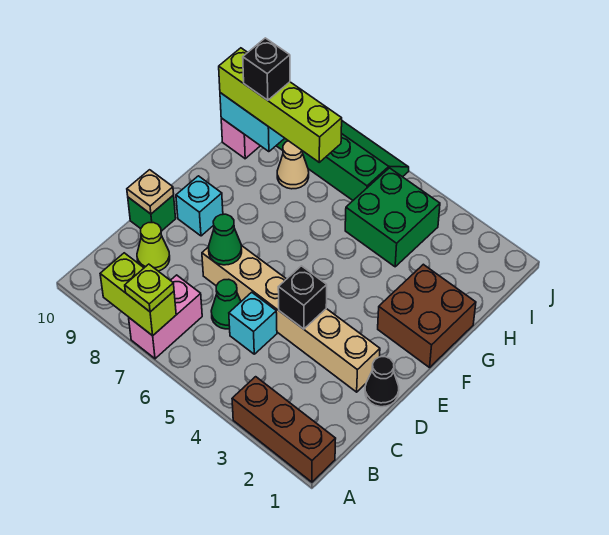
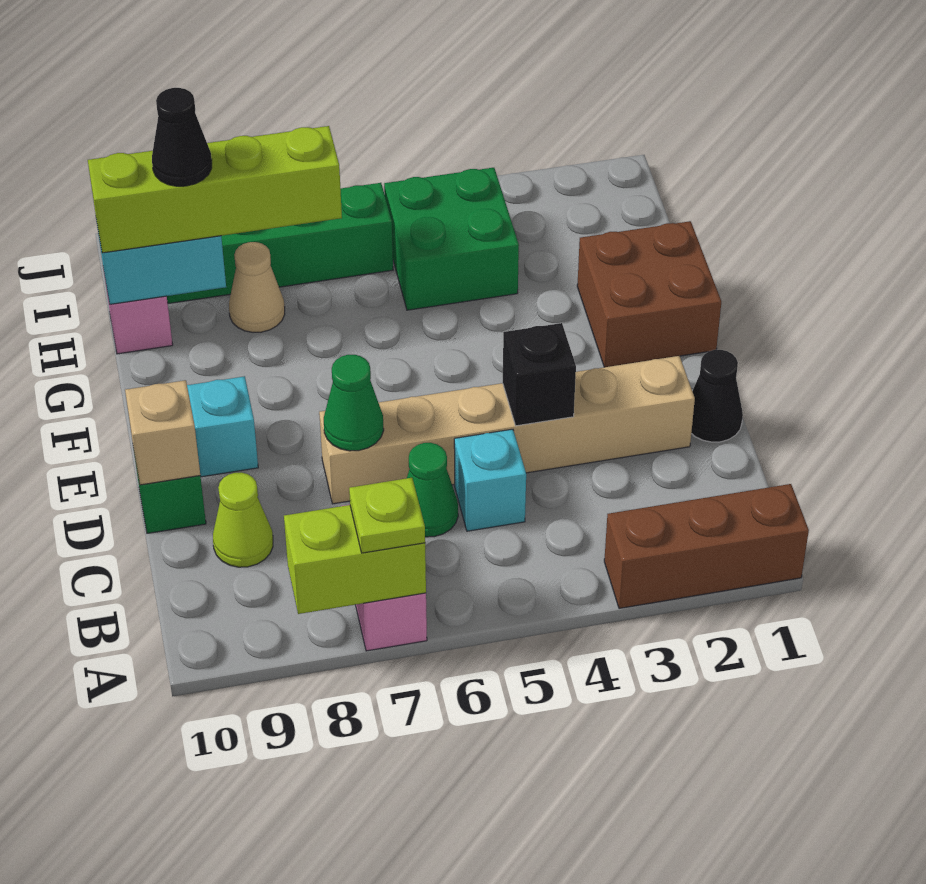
tan plate D10 level 2 -> tan brick D10 level 2
black brick H9 level 4 -> black cone H9 level 4

